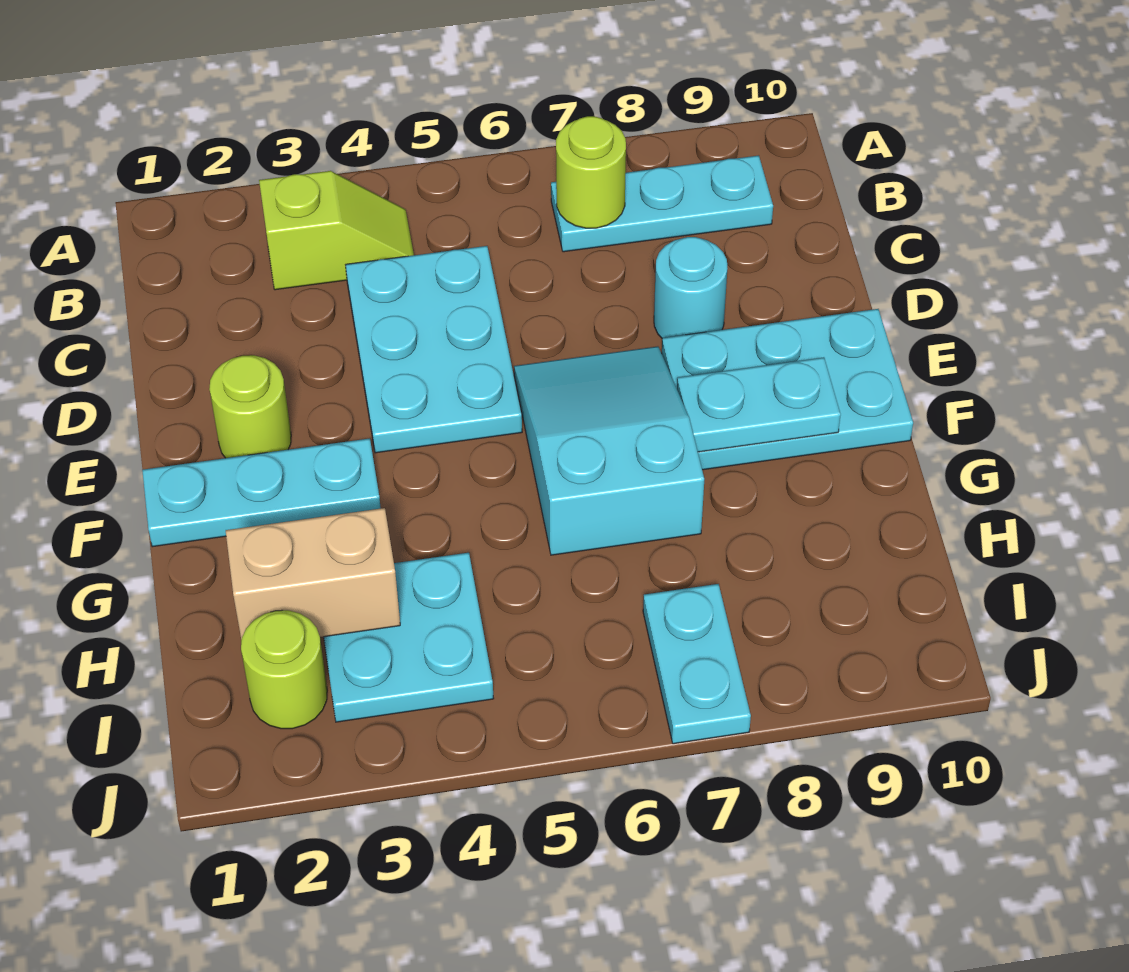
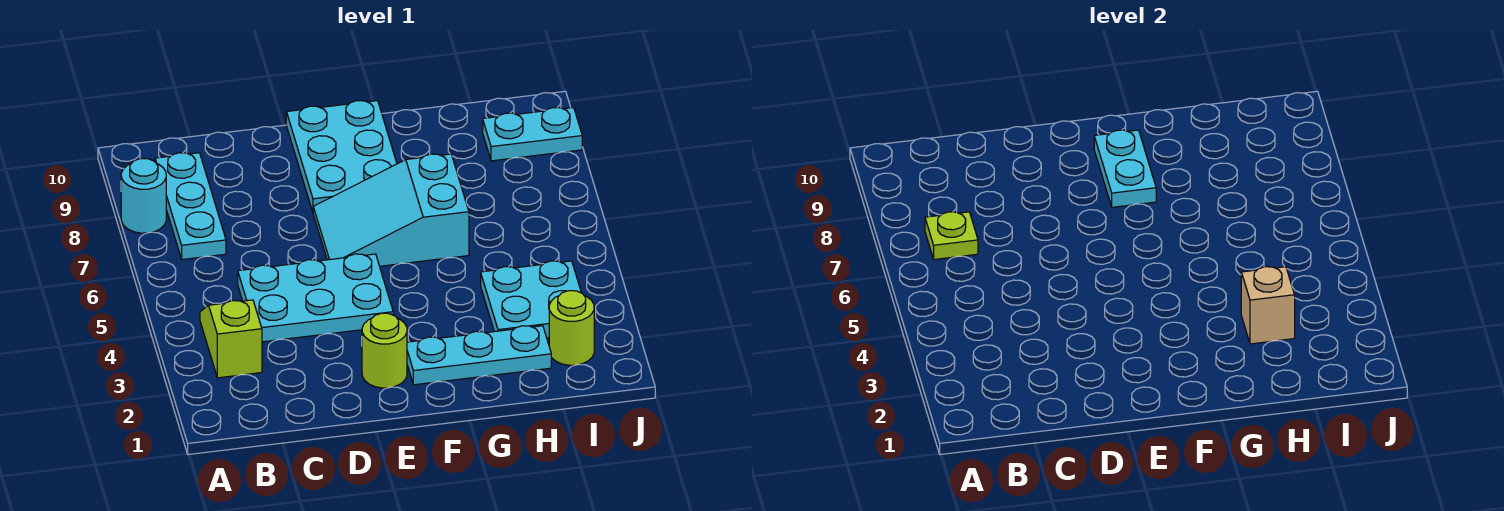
lime round brick B7 level 2 -> lime plate B7 level 2
cyan round brick D8 level 1 -> cyan round brick A8 level 1
cyan plate F1:F3 level 1 -> cyan plate F2:H2 level 1
tan brick H2:H3 level 2 -> tan brick H3 level 2
cyan plate I7:J7 level 1 -> cyan plate I9:J9 level 1

